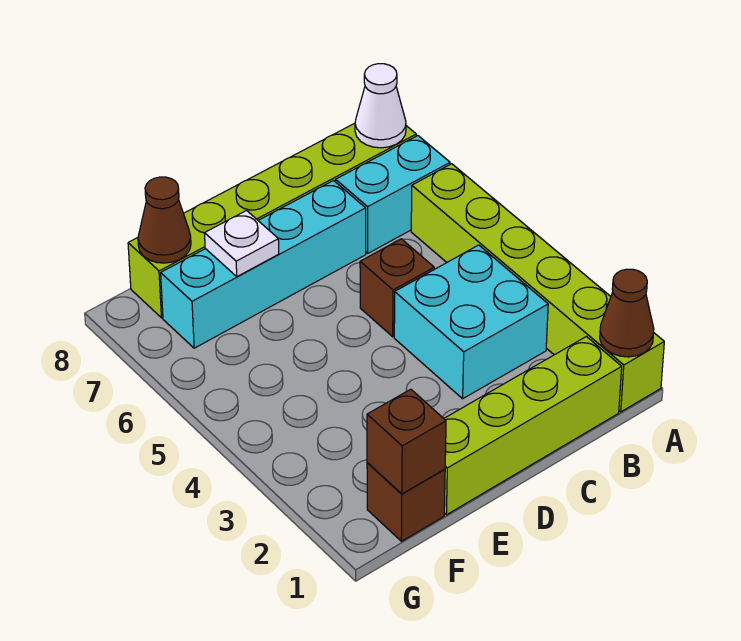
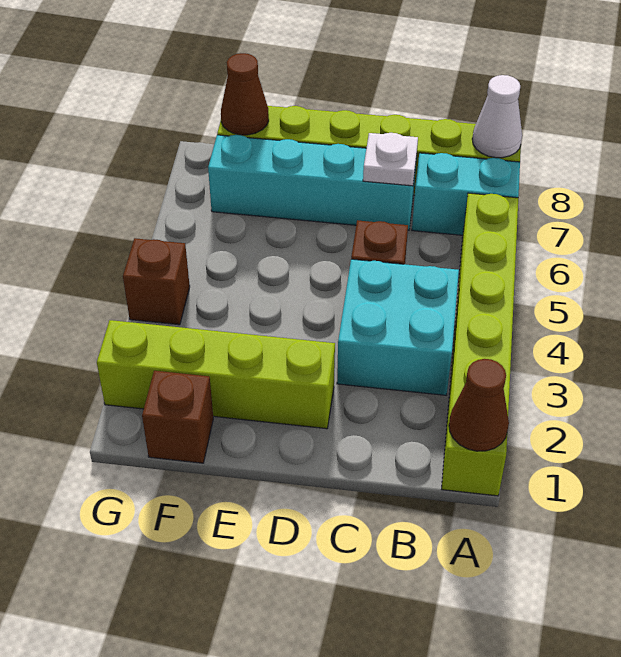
lime brick B1:E1 level 1 -> lime brick D2:G2 level 1
white plate E7 level 2 -> white plate C7 level 2
brown brick F1 level 2 -> brown brick G4 level 1

